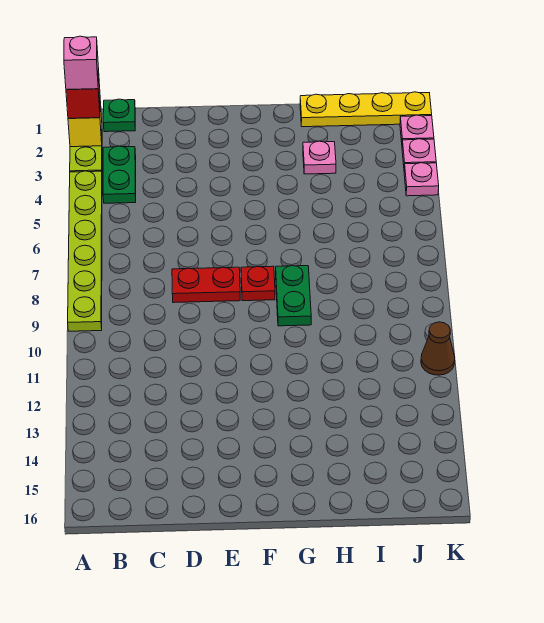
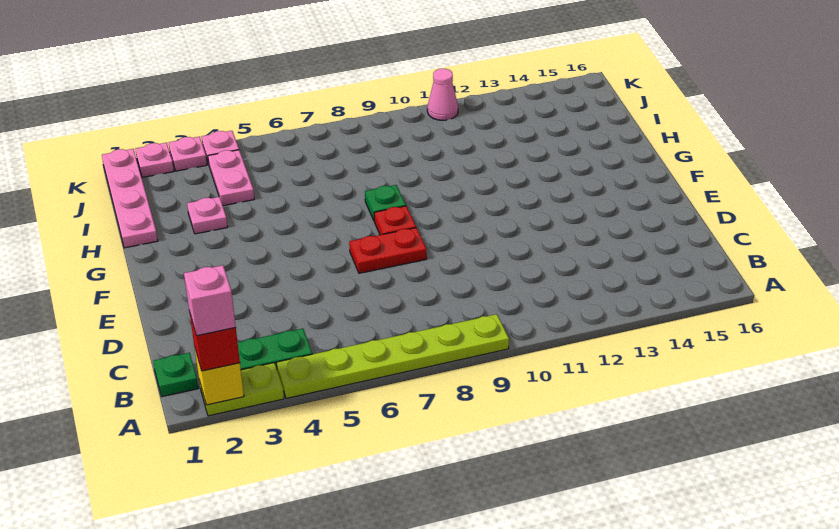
red plate D8:E8 level 1 -> red plate E7:E8 level 1
green plate G8:G9 level 1 -> green plate G8 level 1
yellow plate H1:K1 level 1 -> pink plate H1:K1 level 1
none -> pink plate I4:J4 level 1
brown cone K11 level 1 -> pink cone K11 level 1

